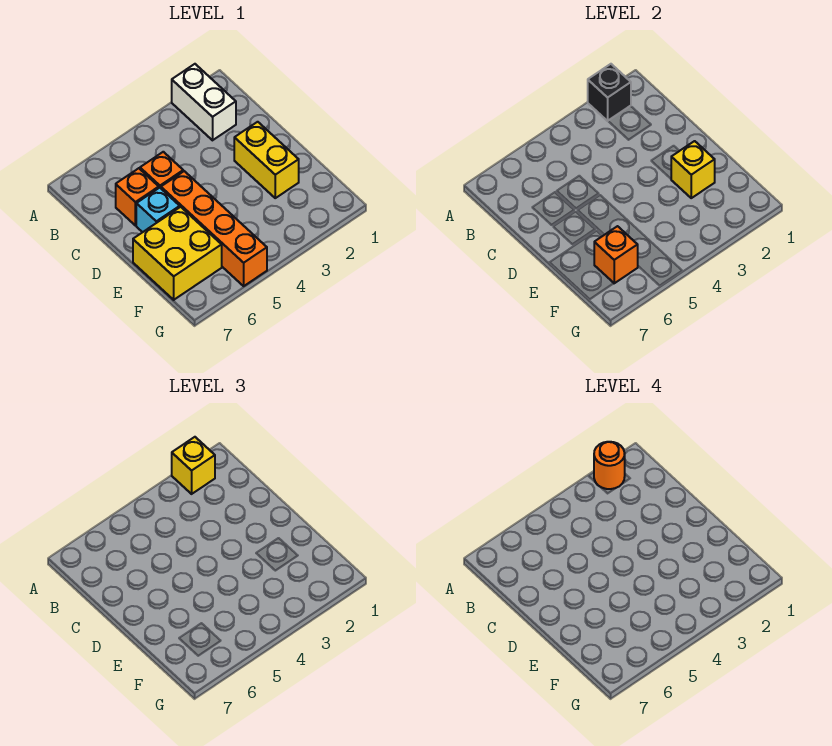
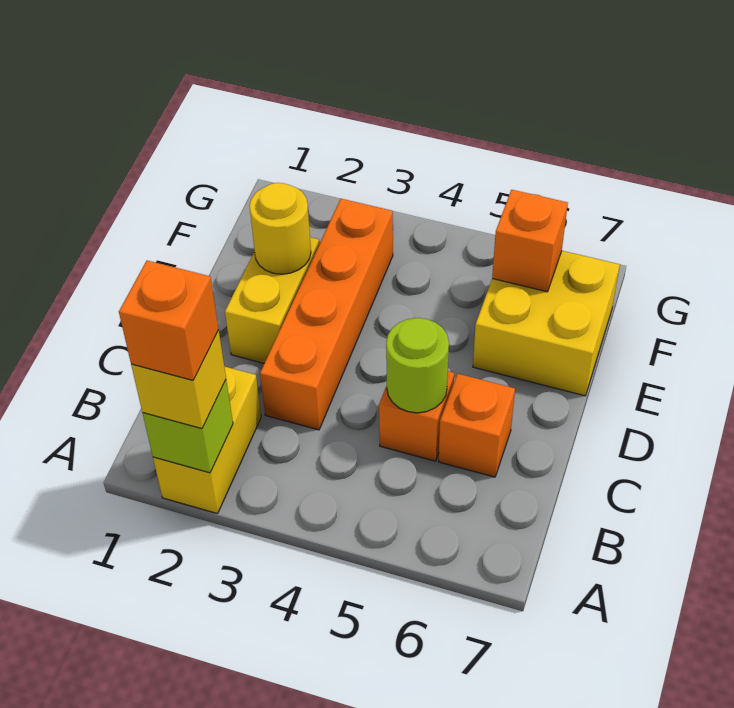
white brick A2:B2 level 1 -> yellow brick A2:B2 level 1
black brick A2 level 2 -> lime brick A2 level 2
orange round brick A2 level 4 -> orange brick A2 level 4
none -> lime round brick C5 level 2
orange brick D5:G5 level 1 -> orange brick C3:F3 level 1
cyan brick D6 level 1 -> none
yellow brick E2 level 2 -> yellow round brick E2 level 2

